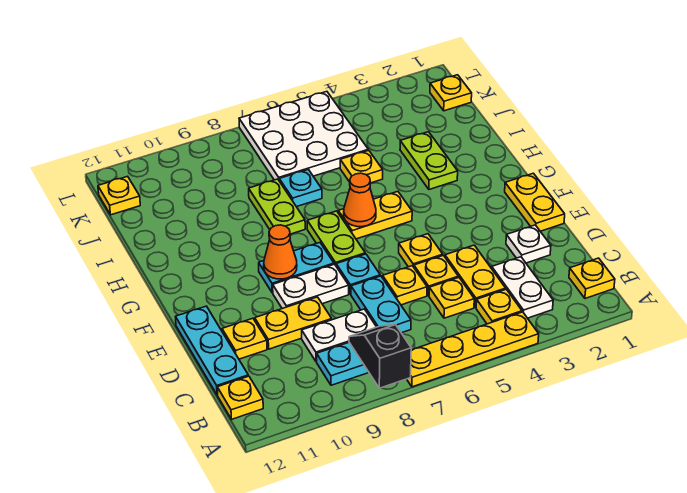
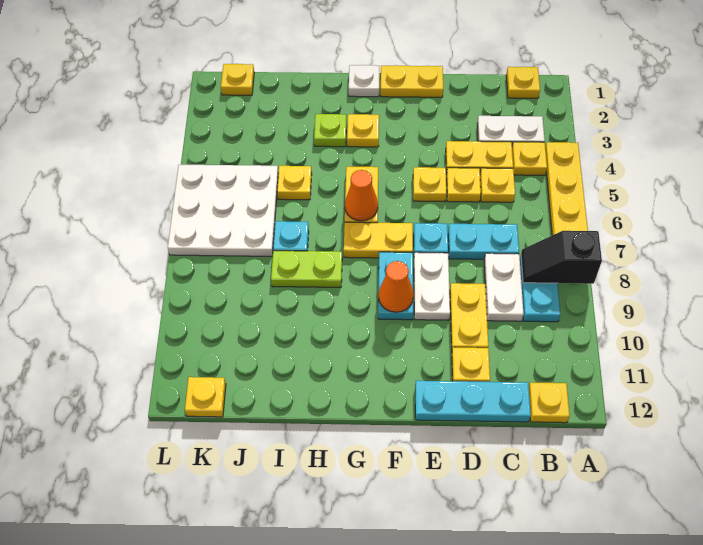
white plate D2 level 1 -> white plate G1 level 1
yellow plate D6 level 1 -> yellow plate G3 level 1
lime plate F7:G7 level 1 -> yellow plate F7:G7 level 1
lime plate H3:I3 level 1 -> lime plate H3 level 1

